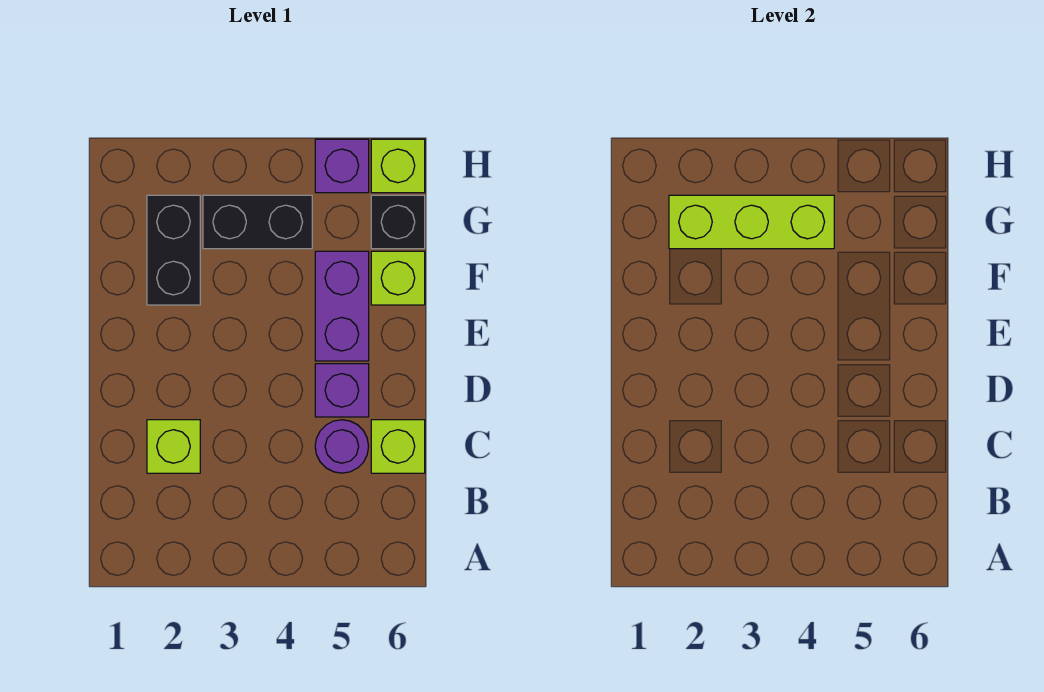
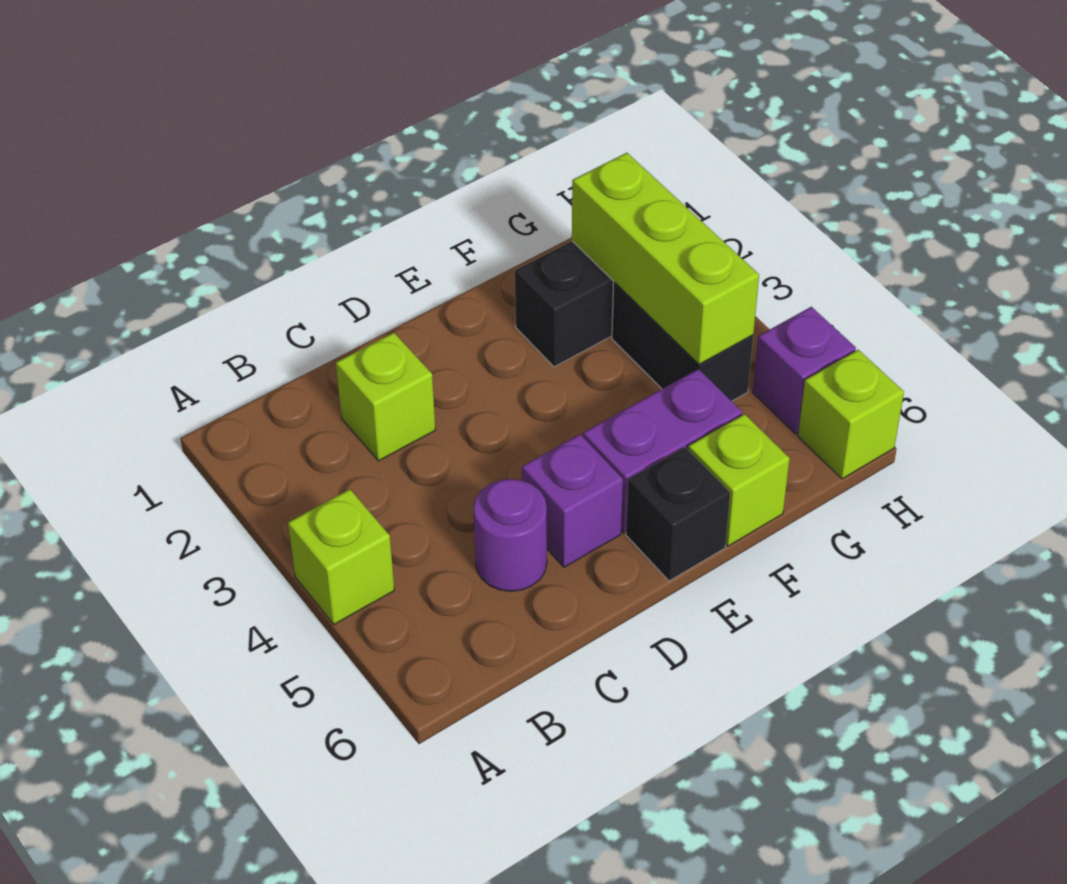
lime brick C6 level 1 -> lime brick A4 level 1
black brick G6 level 1 -> black brick E6 level 1

